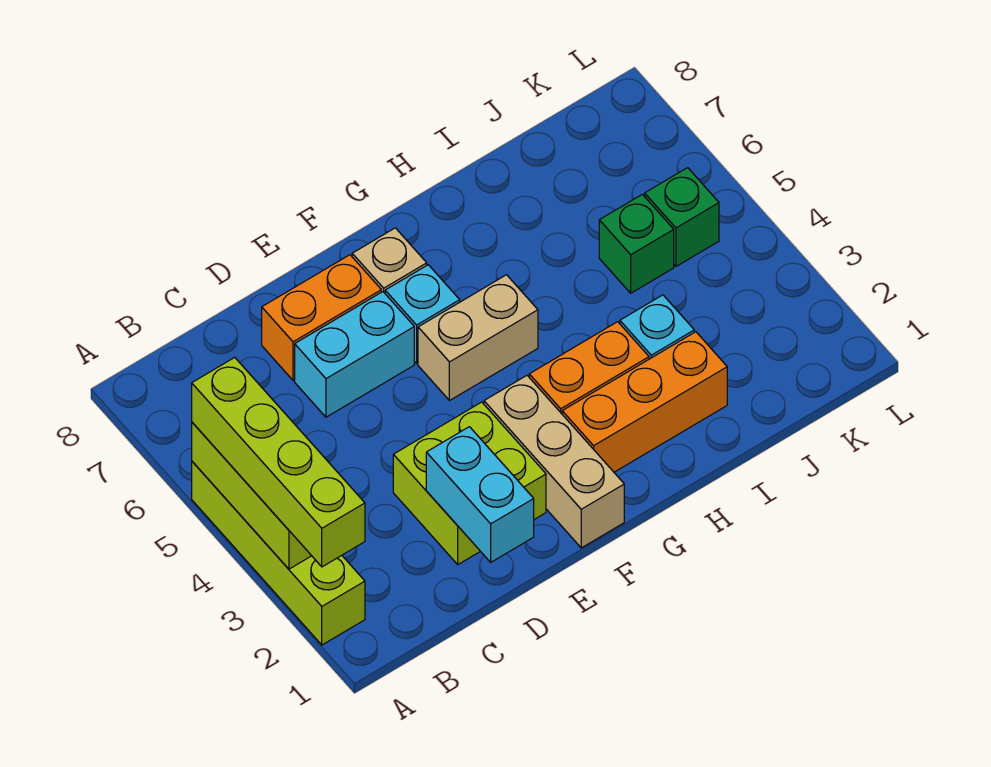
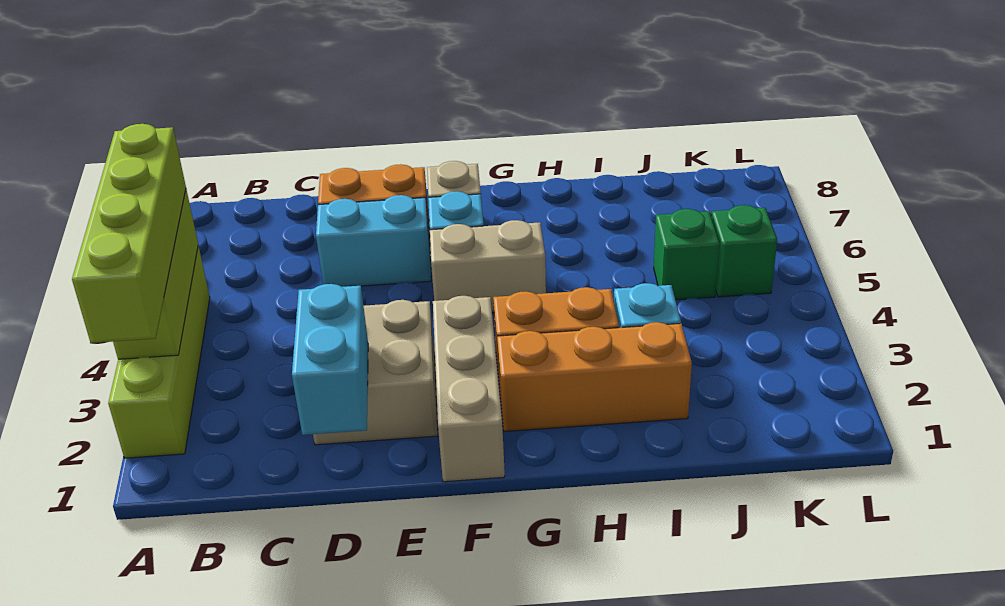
lime brick D2:E3 level 1 -> tan brick D2:E3 level 1

